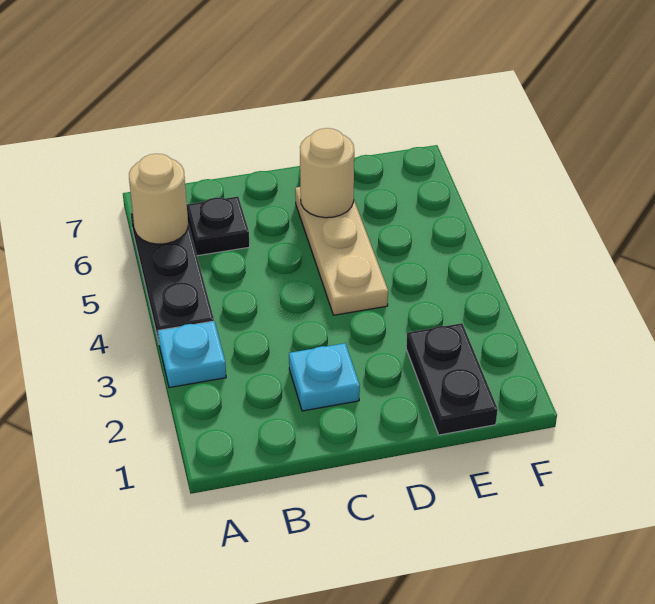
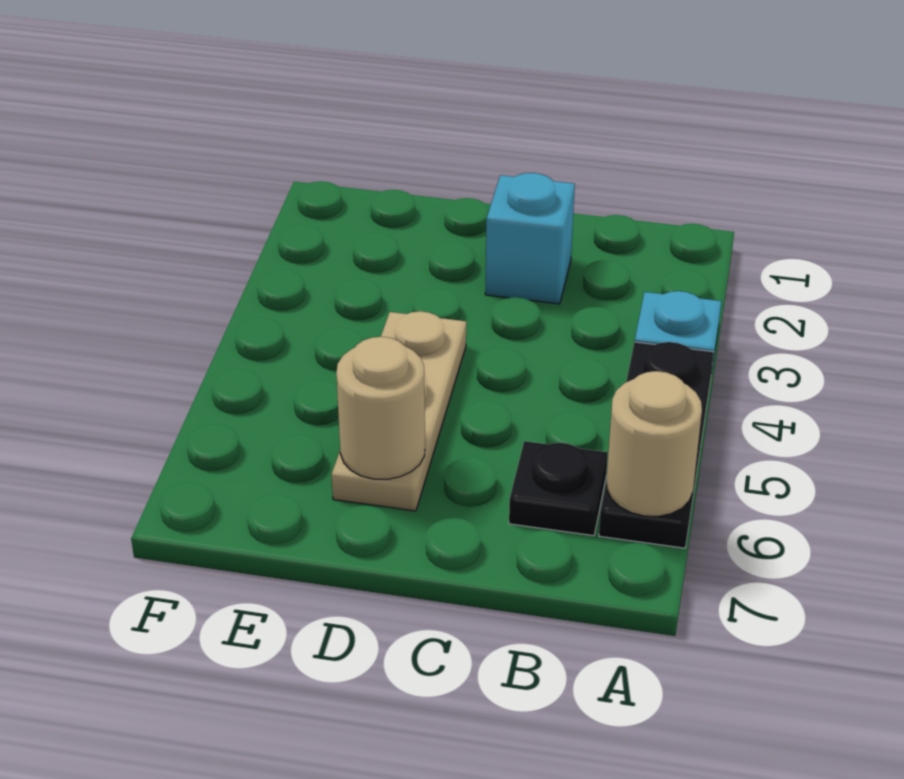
cyan plate C2 level 1 -> cyan brick C2 level 1
black plate E1:E2 level 1 -> none

